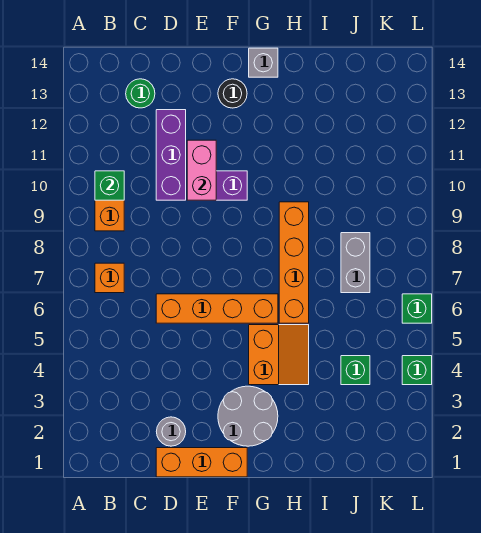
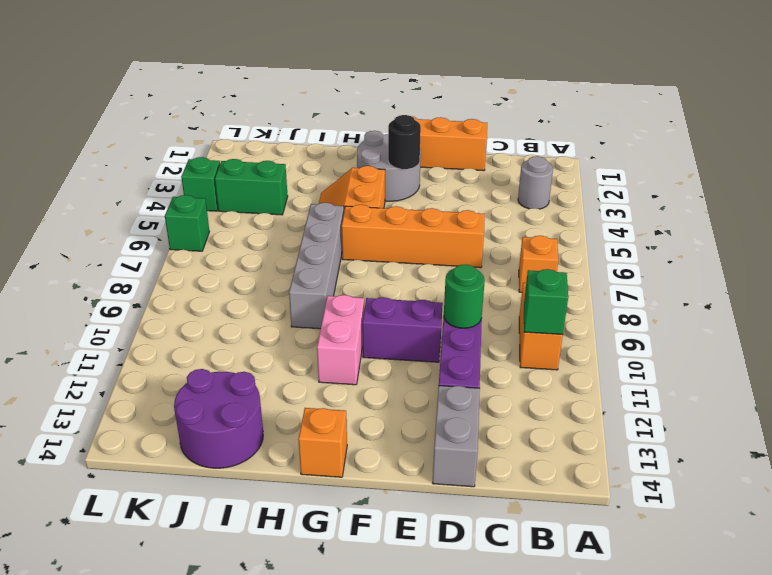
green round brick C13 level 1 -> green round brick D10 level 2
grey round brick D2 level 1 -> grey round brick B3 level 1
pink brick E10:E11 level 2 -> pink brick G10:G11 level 1
black round brick F13 level 1 -> black round brick F3 level 2
grey brick G14 level 1 -> orange brick G14 level 1
orange brick H6:H9 level 1 -> grey brick H6:H9 level 1
none -> purple round brick I13:J14 level 1
green brick J4 level 1 -> green brick J4:K4 level 1
grey brick J7:J8 level 1 -> grey brick D13:D14 level 1

